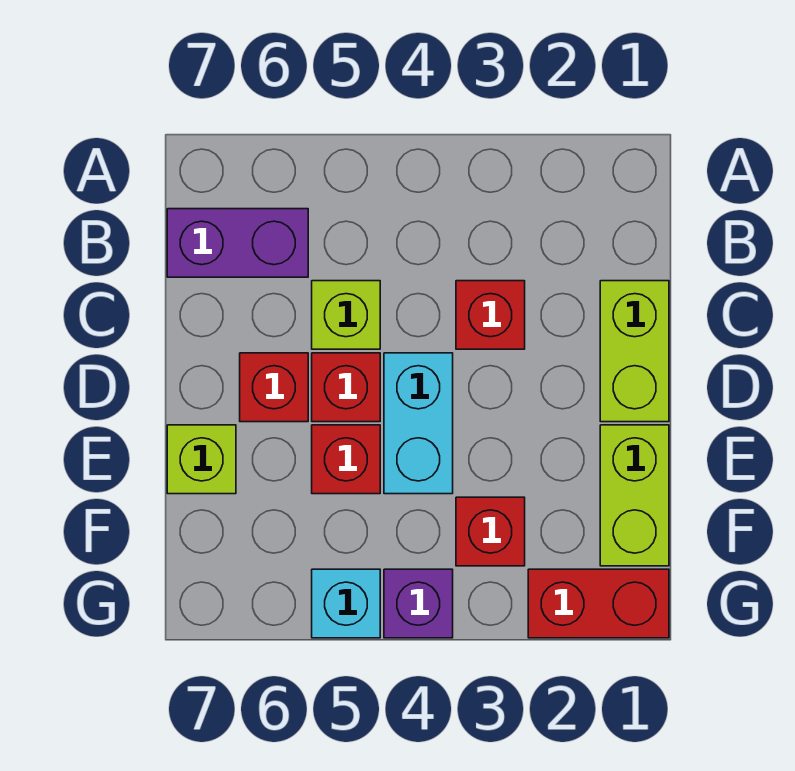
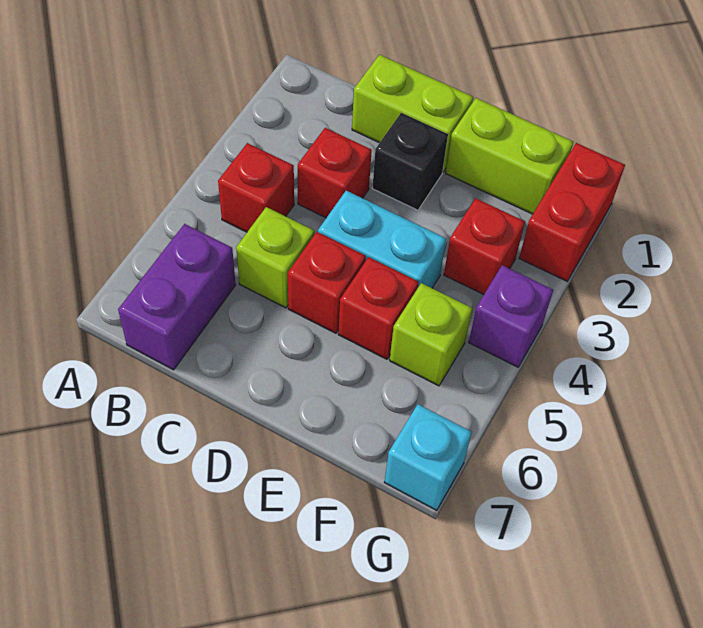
none -> black brick D2 level 1
red brick D6 level 1 -> red brick B4 level 1
lime brick E7 level 1 -> lime brick F5 level 1
cyan brick G5 level 1 -> cyan brick G7 level 1

